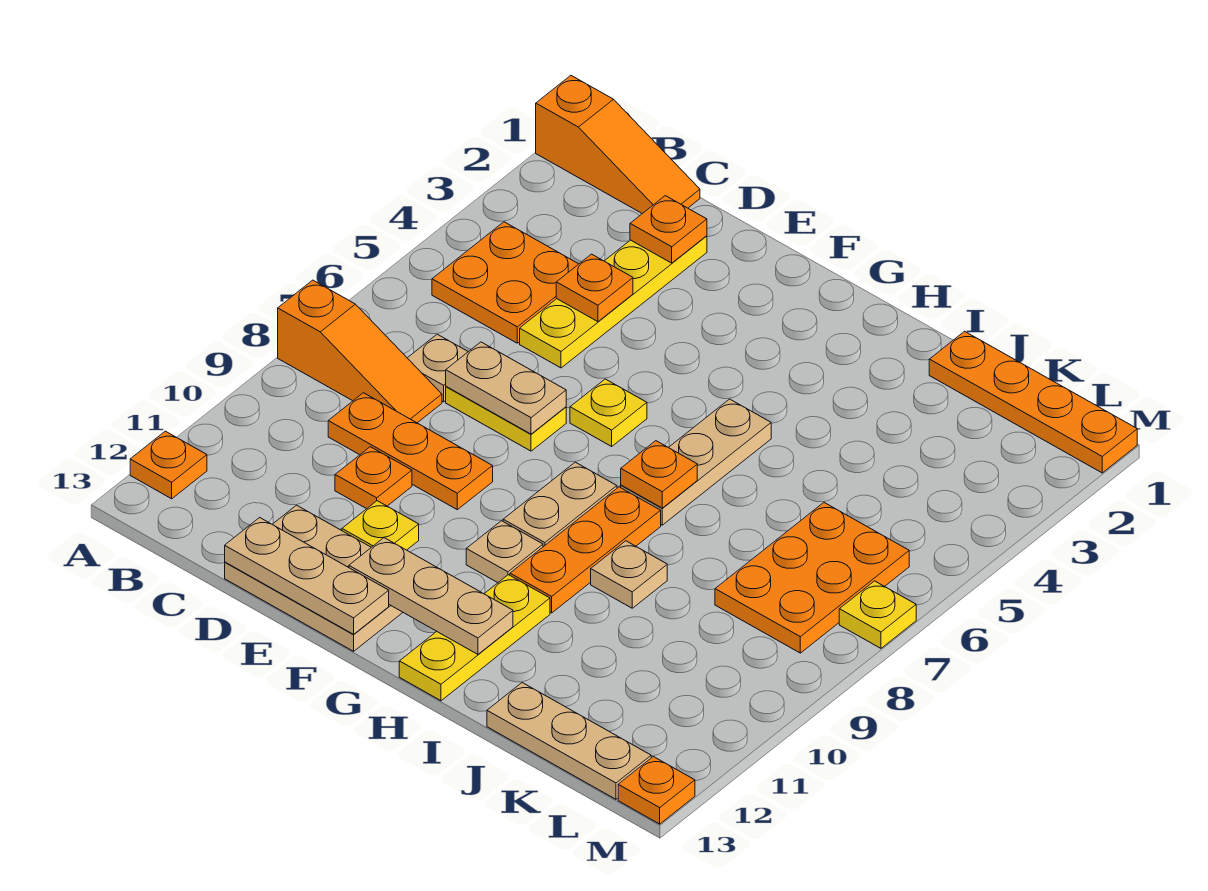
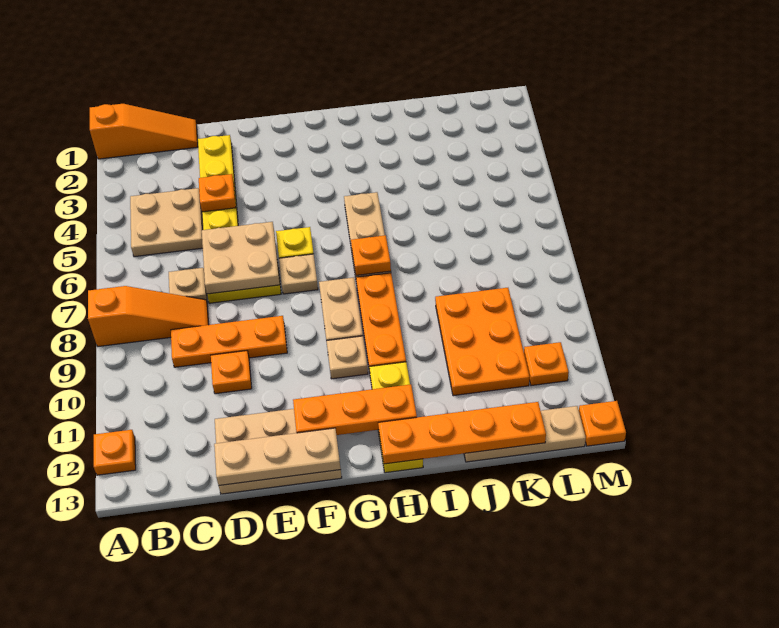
orange plate B4:C5 level 1 -> tan plate B4:C5 level 1
orange plate D2 level 2 -> orange plate L11 level 1
tan plate D7:E7 level 2 -> tan plate D6:E7 level 2
yellow plate E11 level 1 -> none
tan plate F12:H12 level 2 -> orange plate F12:H12 level 2
tan plate I9 level 1 -> tan plate F7 level 1
orange plate J1:M1 level 1 -> orange plate H13:K13 level 2
orange plate K6:L8 level 1 -> orange plate J9:K11 level 1
yellow plate M7 level 1 -> none

